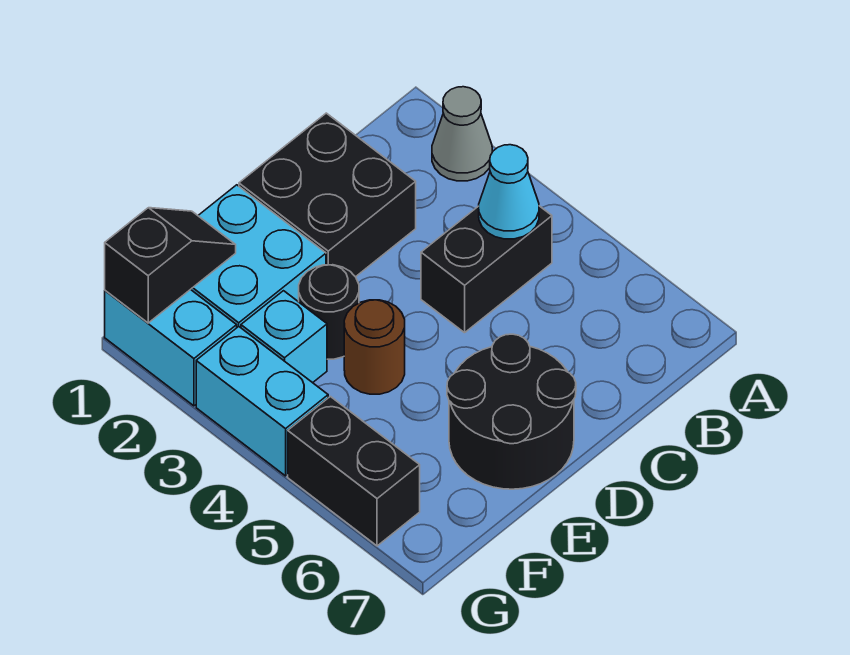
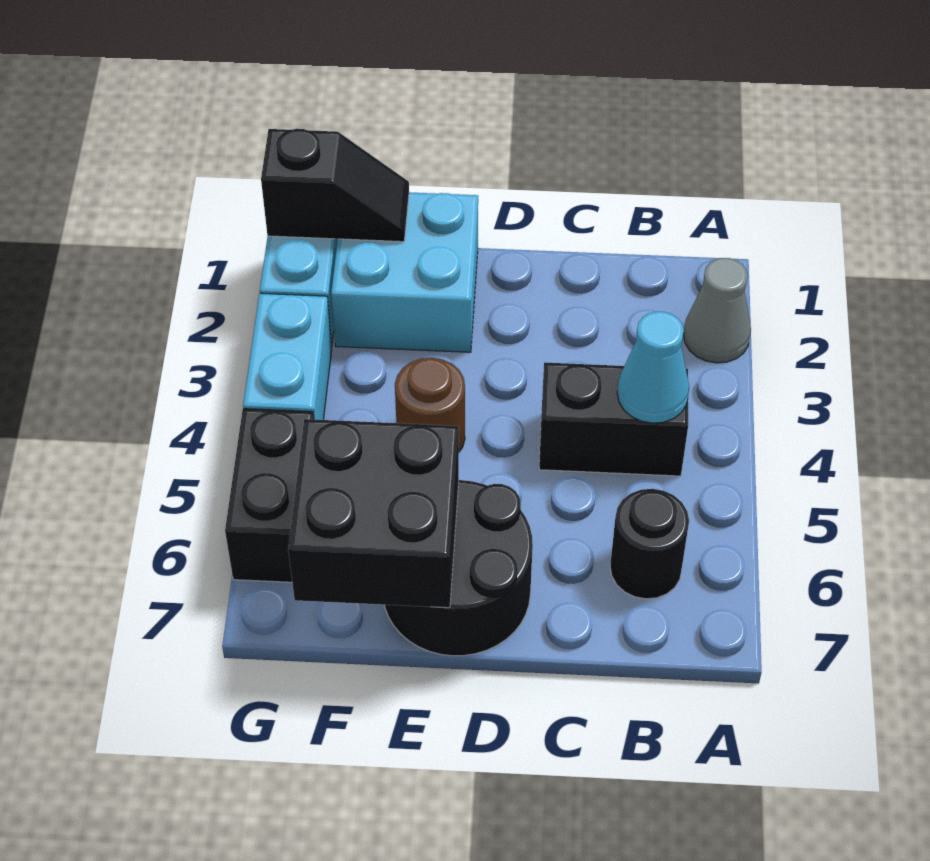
black brick C1:D2 level 1 -> black brick E6:F7 level 2
black round brick E3 level 1 -> black round brick B6 level 1
cyan brick F3 level 1 -> none

